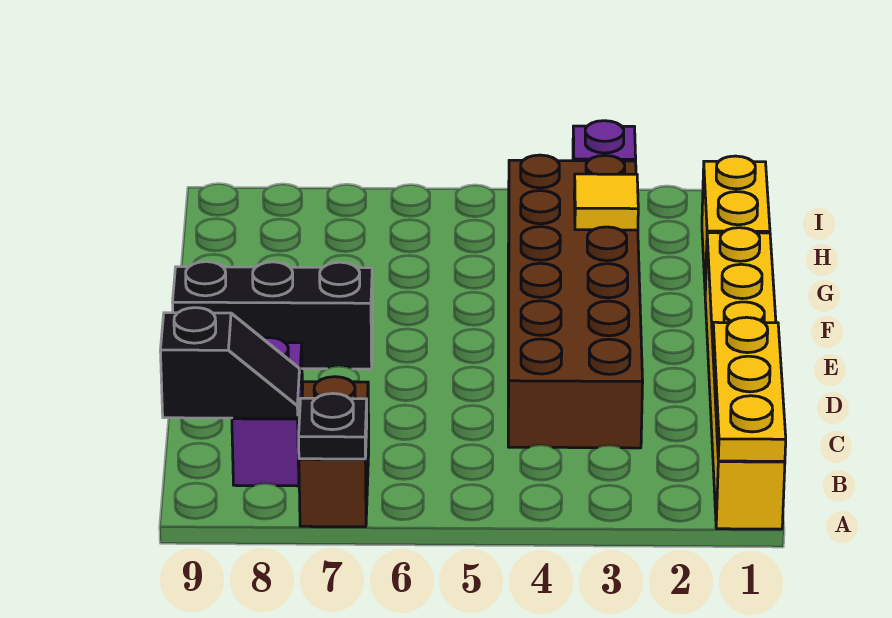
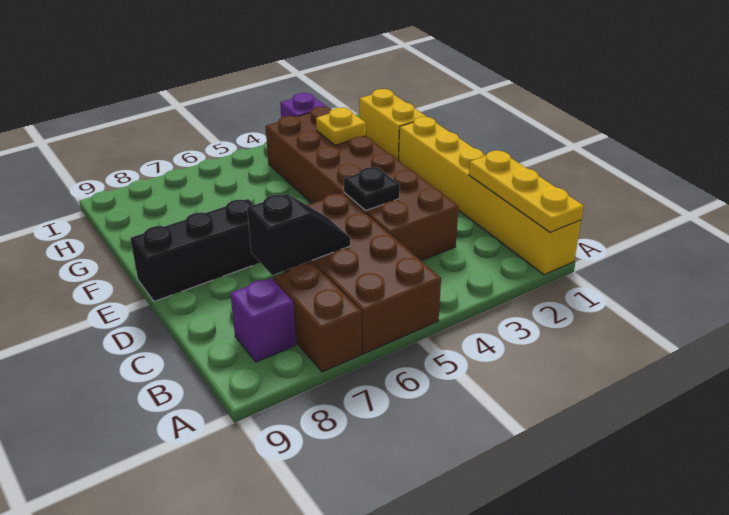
none -> brown brick A5:D6 level 1
black plate A7 level 2 -> black plate D4 level 2
purple brick B8:C8 level 1 -> purple brick B8 level 1
black slope B8:B9 level 2 top 9 -> black slope C6:C7 level 2 top 7
yellow tile G3 level 2 -> yellow plate G3 level 2

